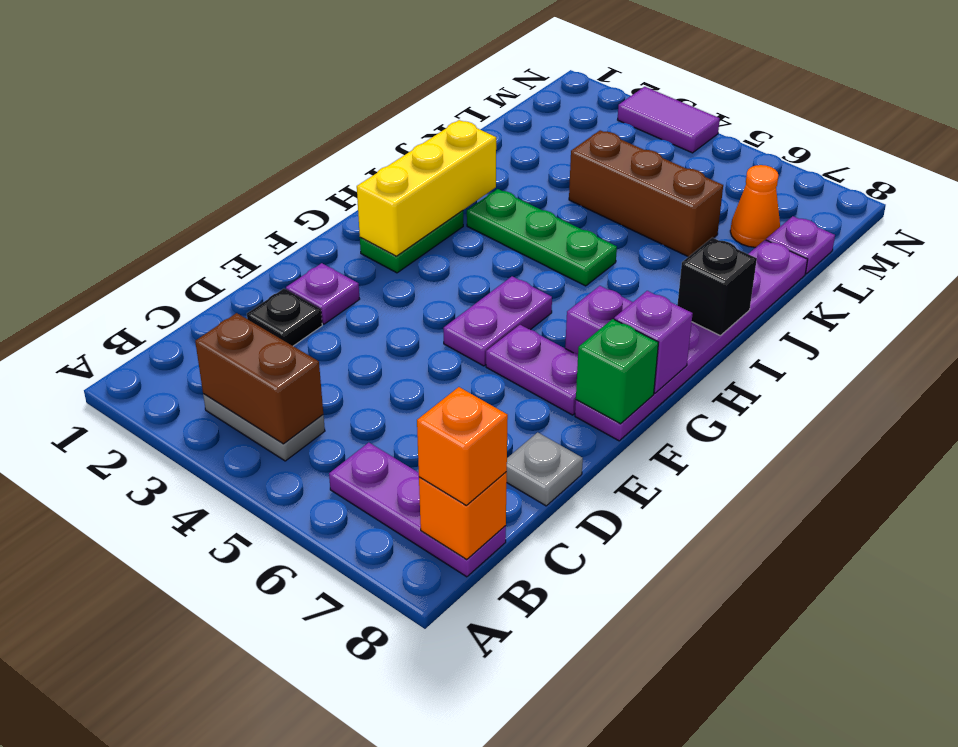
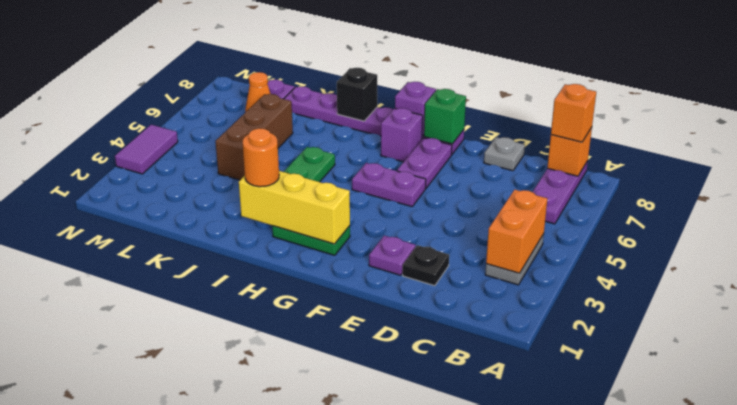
brown brick B3:B4 level 2 -> orange brick B3:B4 level 2
none -> orange round brick I2 level 3

